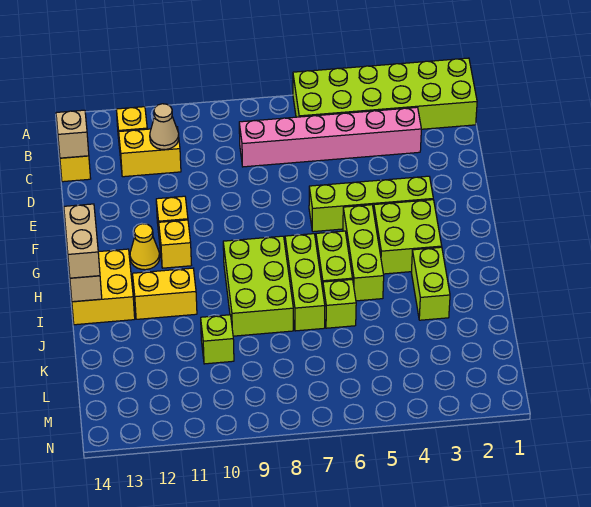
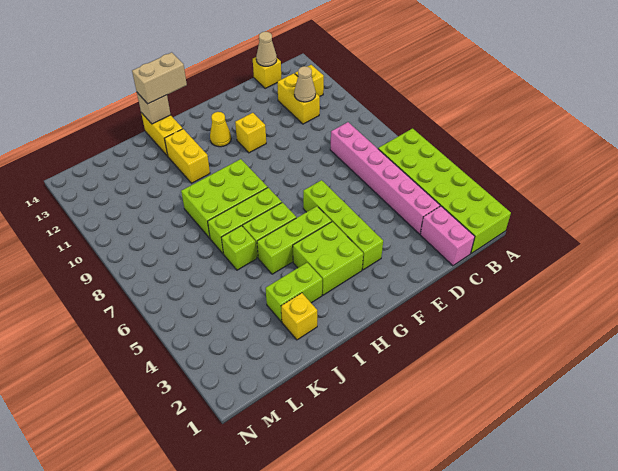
none -> pink brick C1:C2 level 1
tan brick C14 level 2 -> tan cone C14 level 2
yellow brick G11 level 1 -> yellow brick J2 level 1
yellow brick H13:I14 level 1 -> yellow brick I13:I14 level 1
lime brick K10 level 1 -> none

